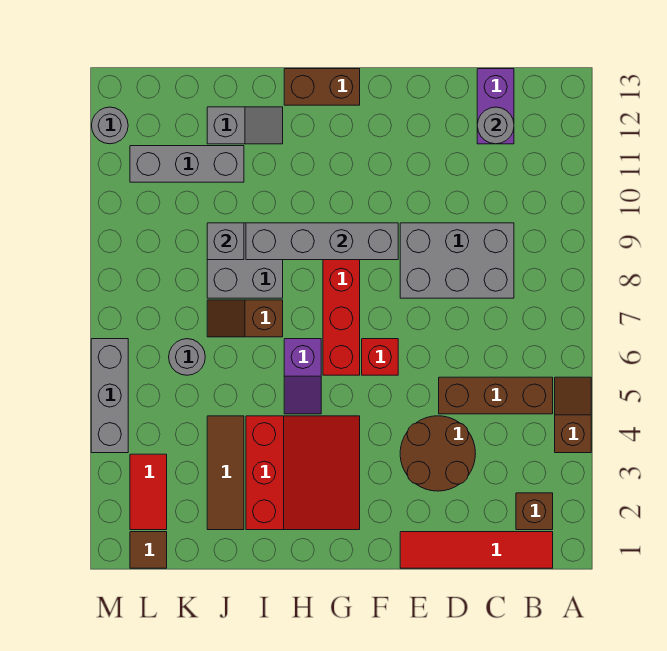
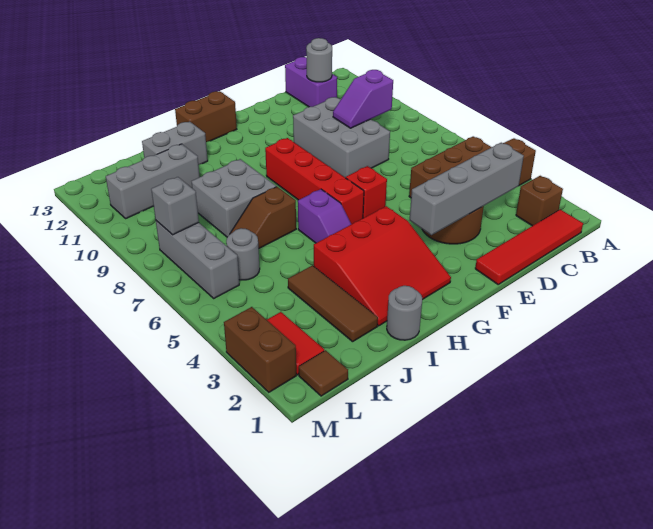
grey brick C8:E9 level 1 -> grey brick D8:E10 level 1
none -> purple slope C9:D9 level 2 top C
grey brick F9:I9 level 2 -> grey brick C3:F3 level 2
red slope G2:I4 level 1 top I -> red slope G2:I4 level 1 top 4
grey slope I12:J12 level 1 top J -> grey brick I12:J12 level 1
grey brick J9 level 2 -> grey brick L8 level 2
none -> brown brick M2:M3 level 1
grey brick M4:M6 level 1 -> grey brick L6:L8 level 1
grey round brick M12 level 1 -> grey round brick I1 level 1

